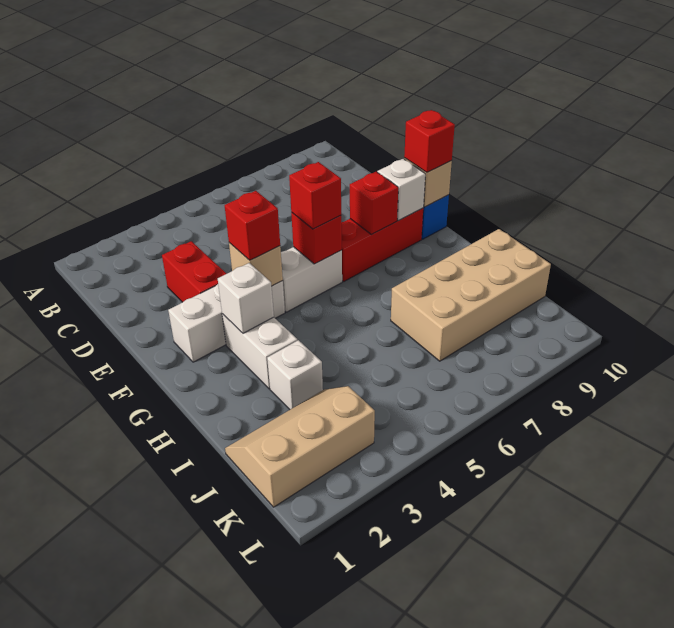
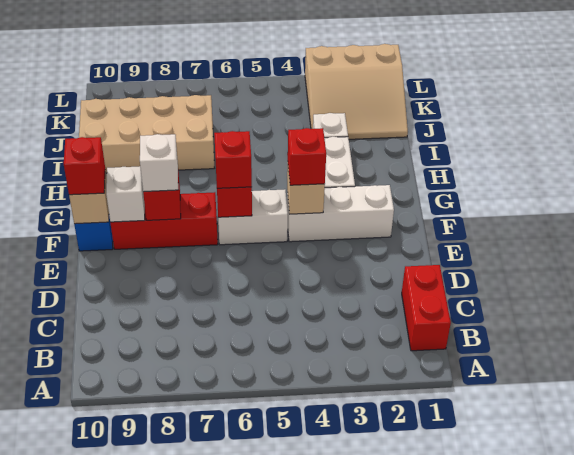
red brick D3:E3 level 1 -> red brick B1:C1 level 1
white brick G3 level 2 -> white brick F8 level 3
tan slope J1:K3 level 1 top K -> tan slope J1:L3 level 1 top L

